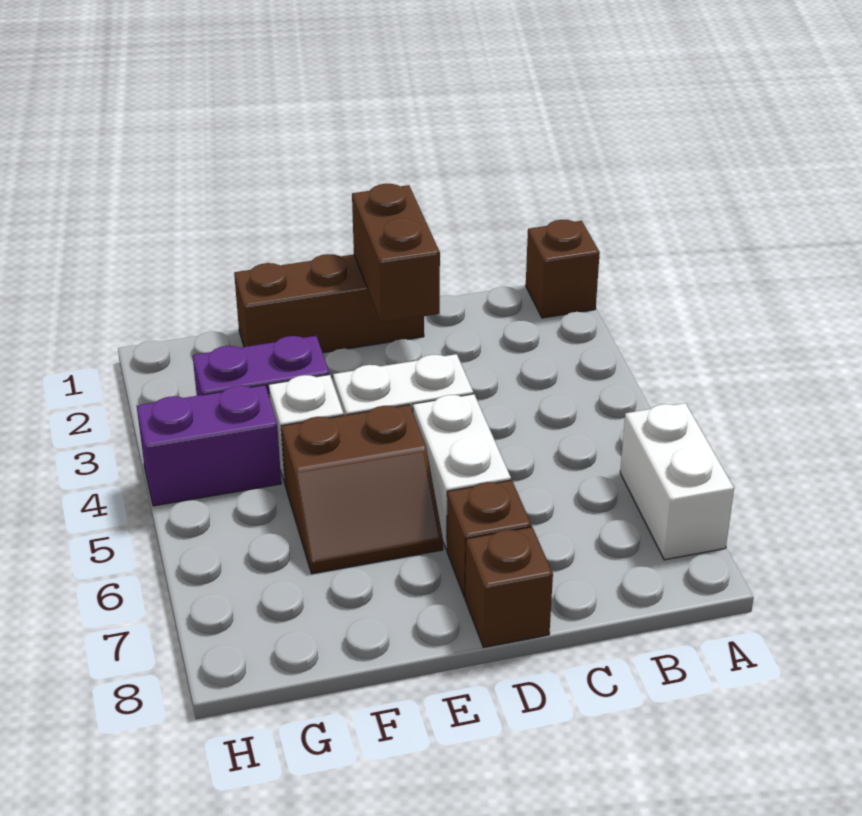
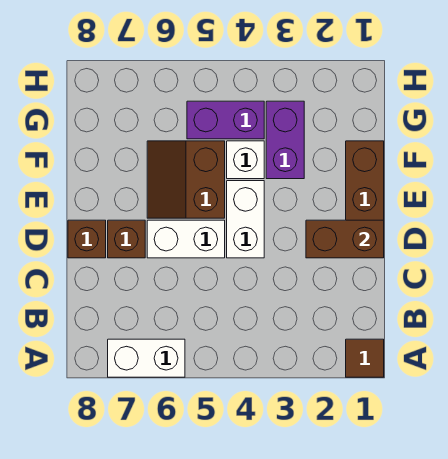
brown brick A1 level 1 -> brown tile A1 level 1
purple brick G4:H4 level 1 -> purple brick G4:G5 level 1

